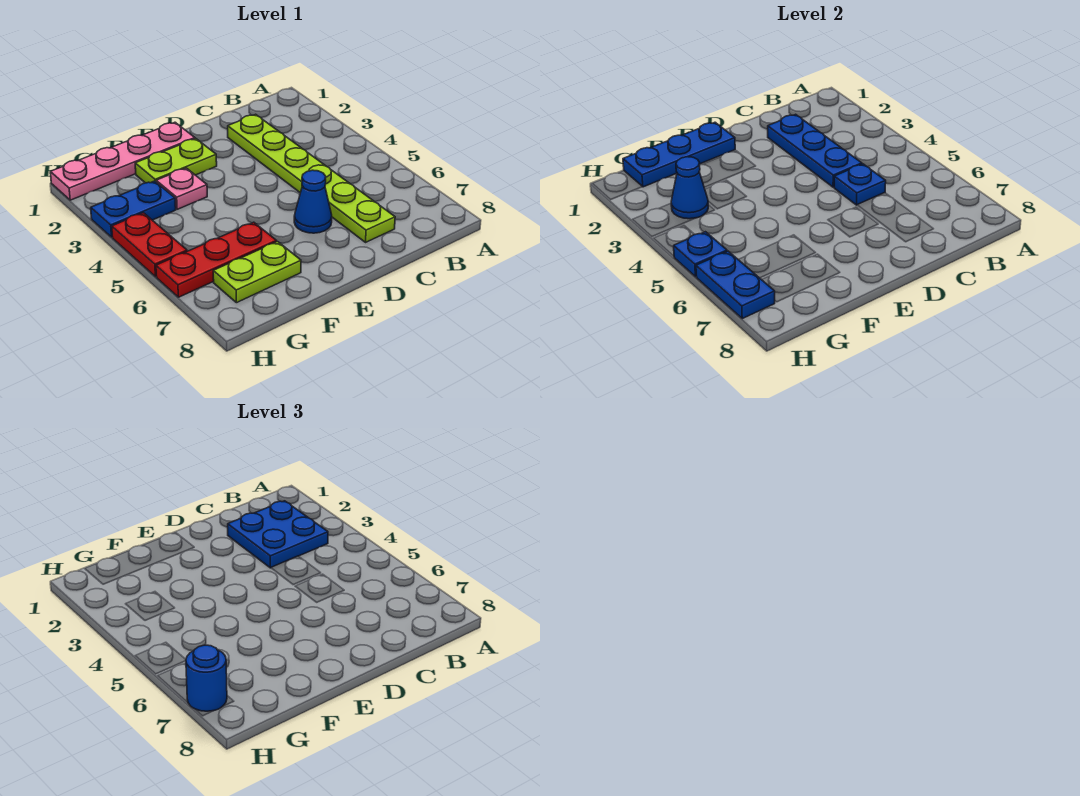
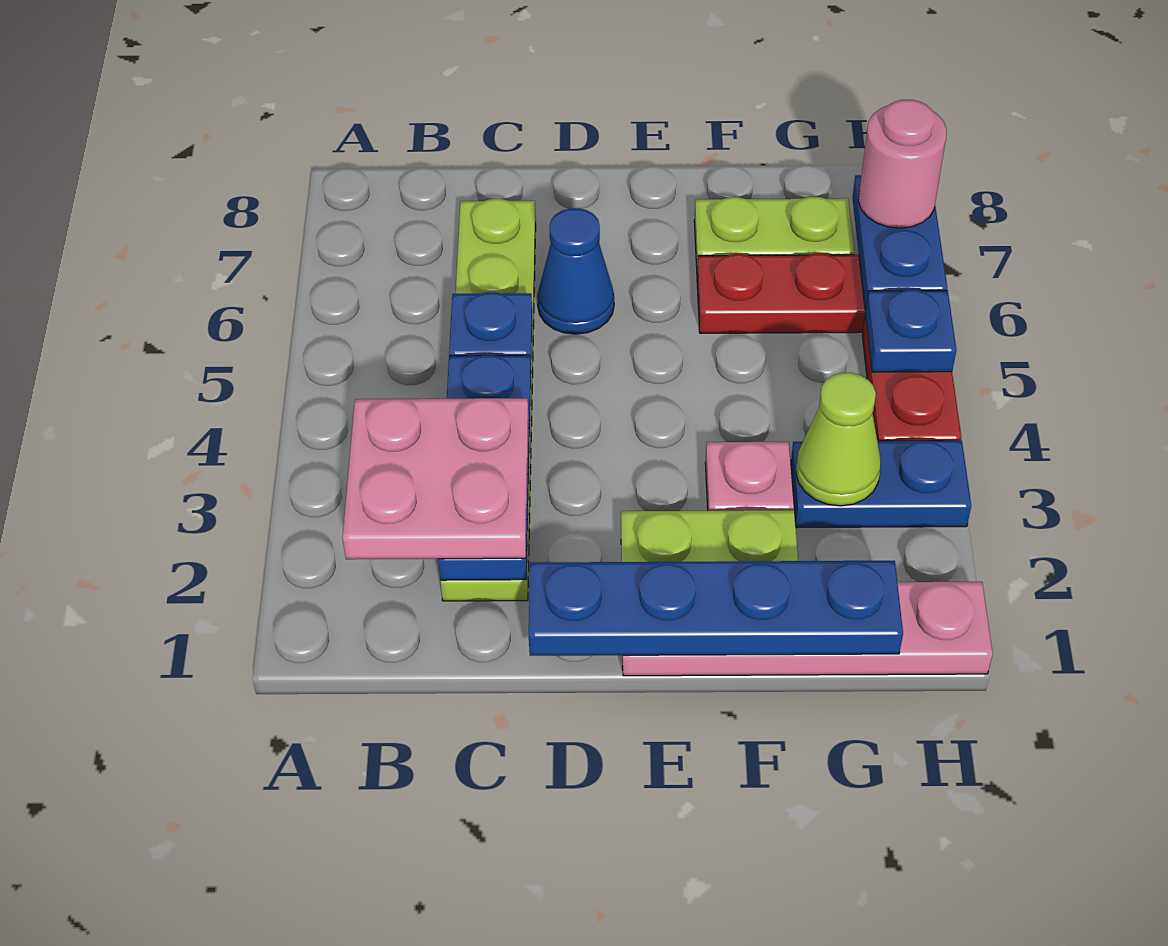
blue plate B2:C3 level 3 -> pink plate B2:C3 level 3
blue plate E1:G1 level 2 -> blue plate D1:G1 level 2
blue cone G3 level 2 -> lime cone G3 level 2
blue round brick H7 level 3 -> pink round brick H7 level 3

